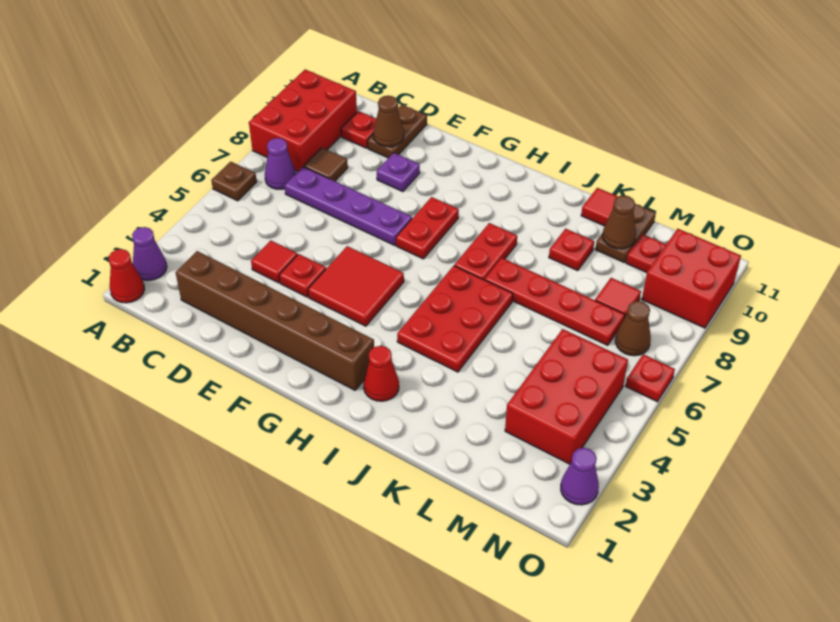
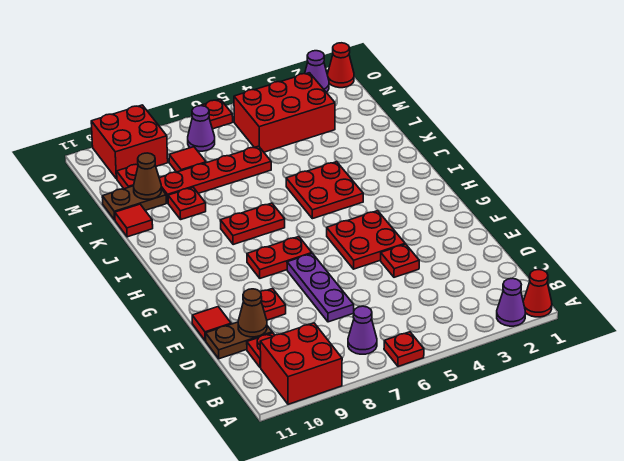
brown plate A6 level 1 -> red plate A6 level 1
red brick A8:B10 level 1 -> red brick A9:B10 level 1
brown brick C2:H2 level 1 -> none
purple plate C7:F7 level 1 -> purple plate D7:F7 level 1
brown tile C8 level 1 -> none
red tile D4 level 1 -> red tile E11 level 1
purple plate E9 level 1 -> red plate E9 level 1
red tile F4:G5 level 1 -> red plate F4:G5 level 1
red cone I2 level 1 -> red cone O1 level 1
red plate I4:J6 level 1 -> red plate I4:J5 level 1
red plate J7:M7 level 1 -> red plate L6:L9 level 1
brown cone N7 level 1 -> purple cone N7 level 1

